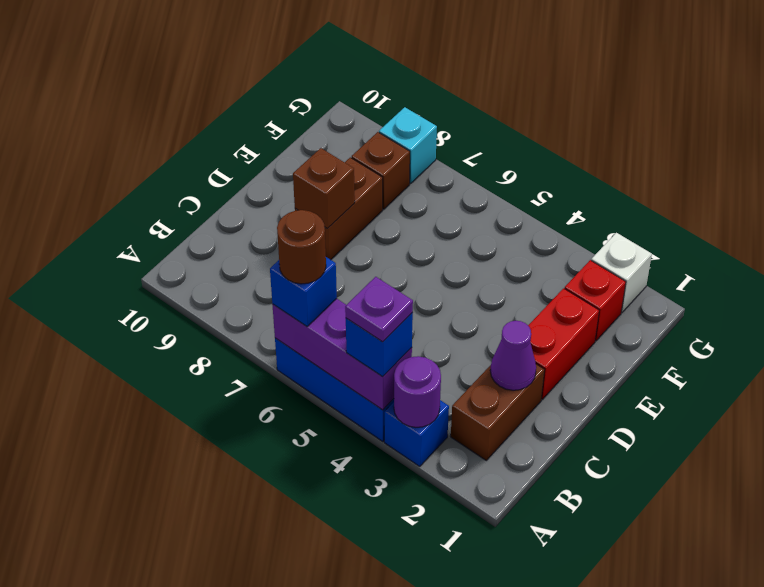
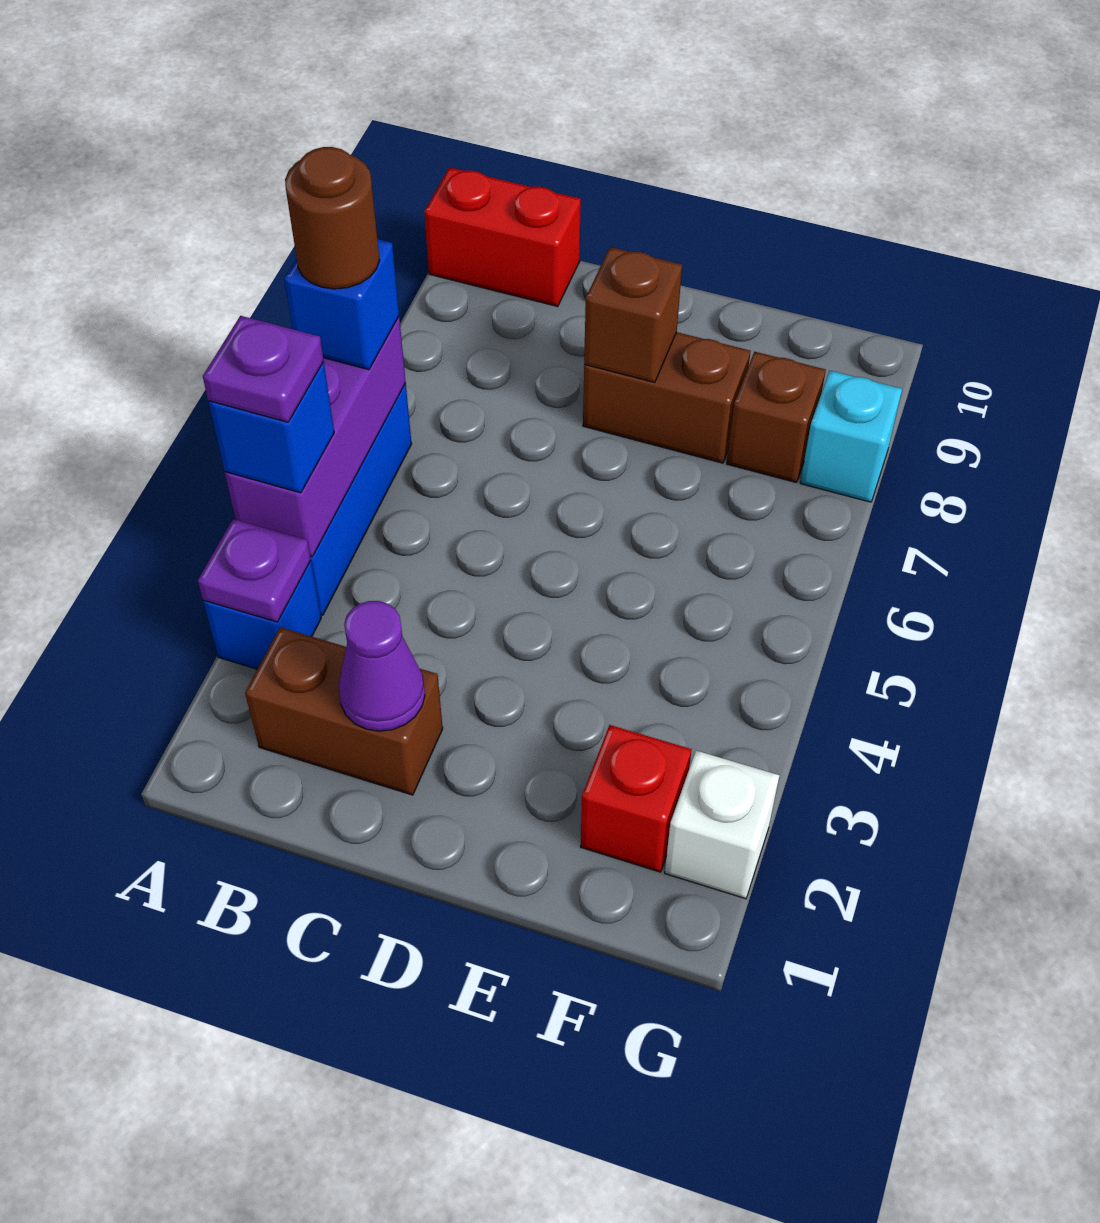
purple round brick A3 level 2 -> purple plate A3 level 2
red brick D2:E2 level 1 -> red brick A10:B10 level 1

